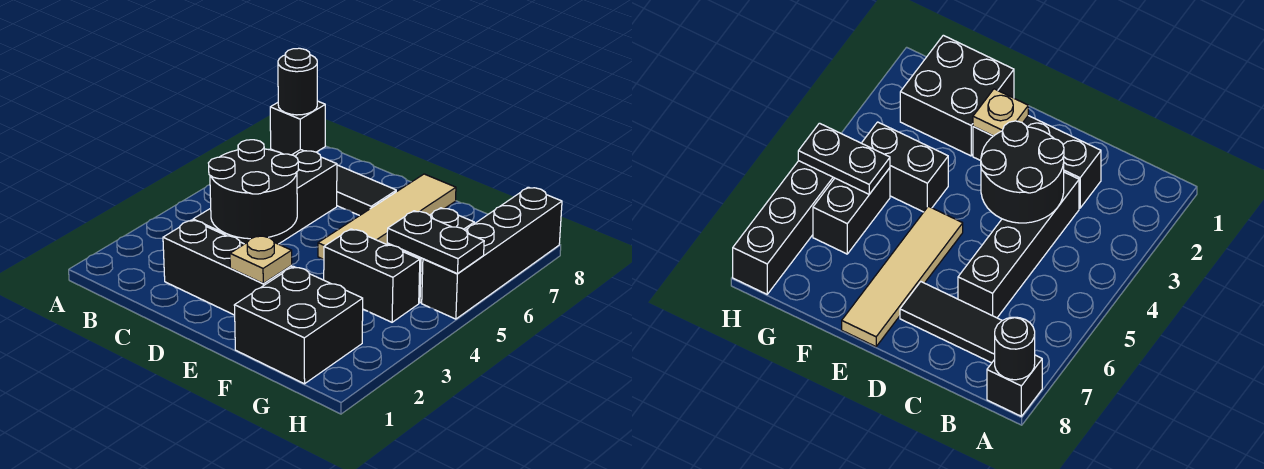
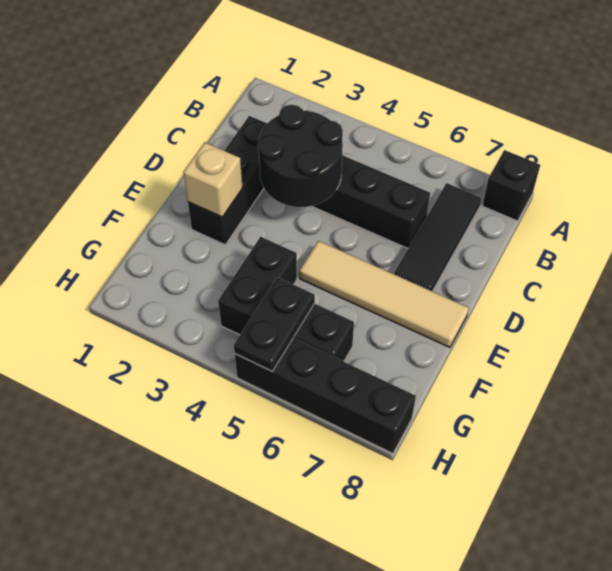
black round brick A8 level 2 -> none
tan plate E2 level 2 -> tan brick E2 level 2
black brick F1:G2 level 1 -> none

